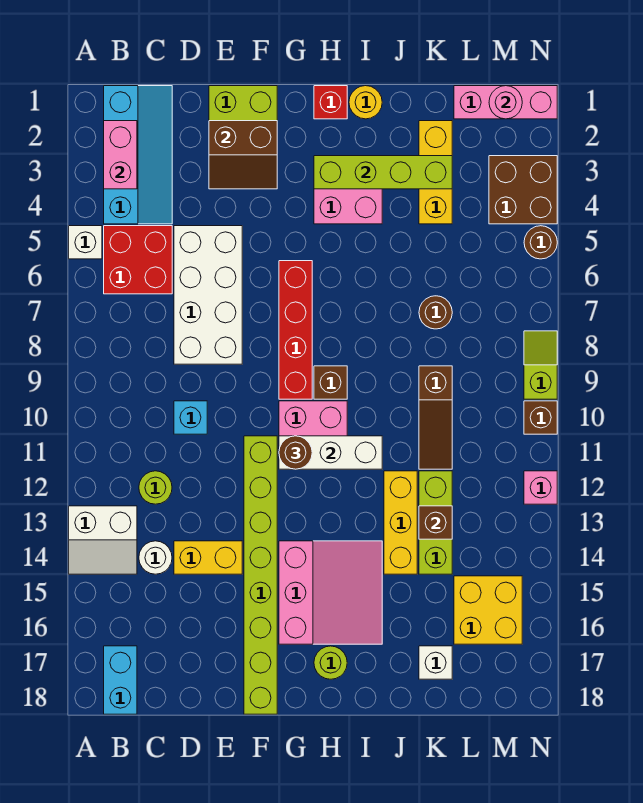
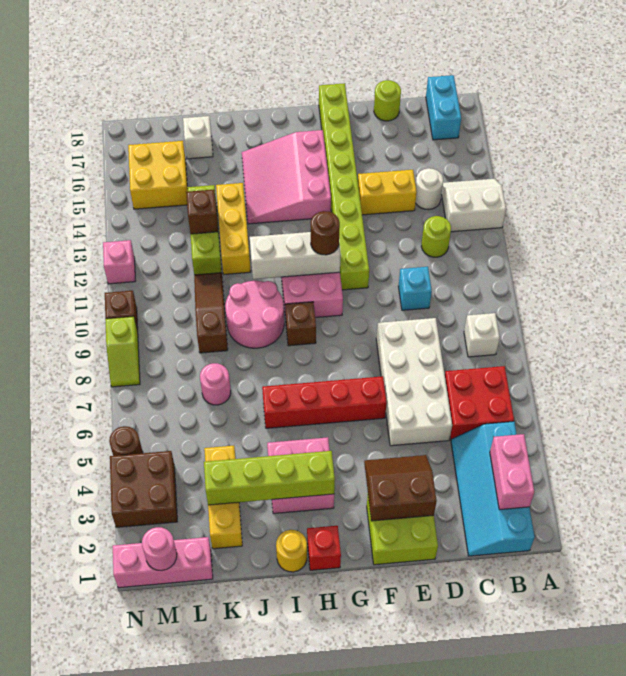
white brick A5 level 1 -> white brick B8 level 1
red brick G6:G9 level 1 -> red brick F6:I6 level 1
lime round brick H17 level 1 -> lime round brick D18 level 1
none -> pink round brick I9:J10 level 1
brown round brick K7 level 1 -> pink round brick K7 level 1

